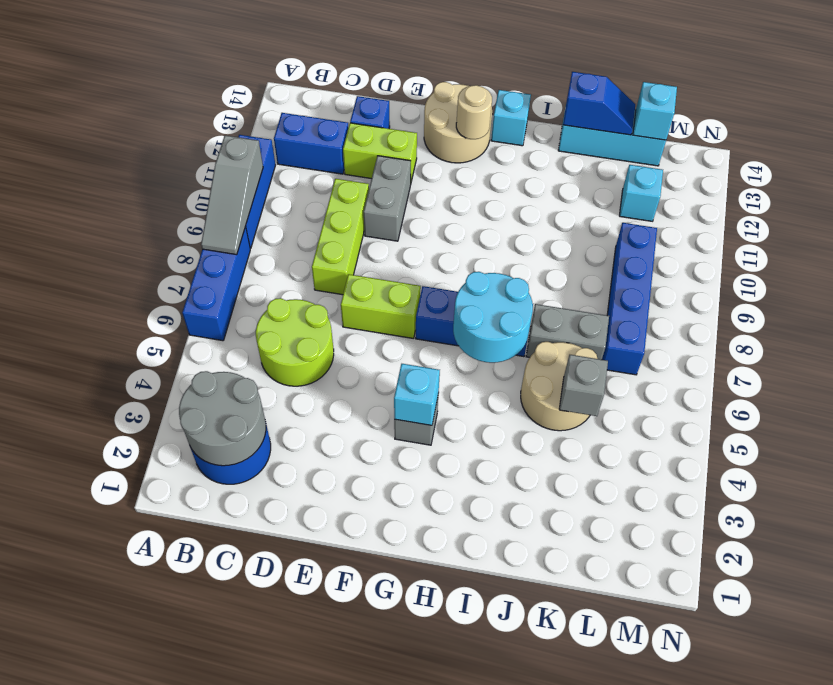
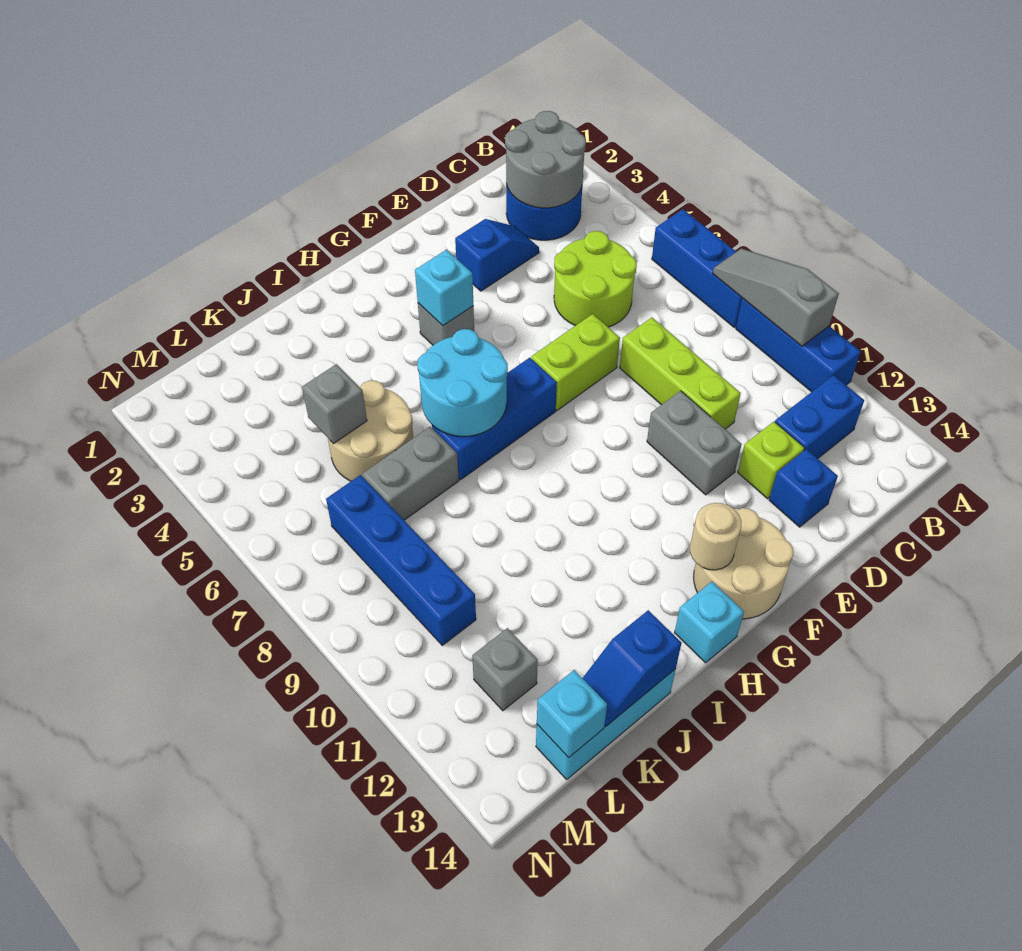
none -> blue slope D3:E3 level 1 top E
lime brick D12:E12 level 1 -> lime brick D12 level 1
cyan brick L12 level 1 -> grey brick L12 level 1

